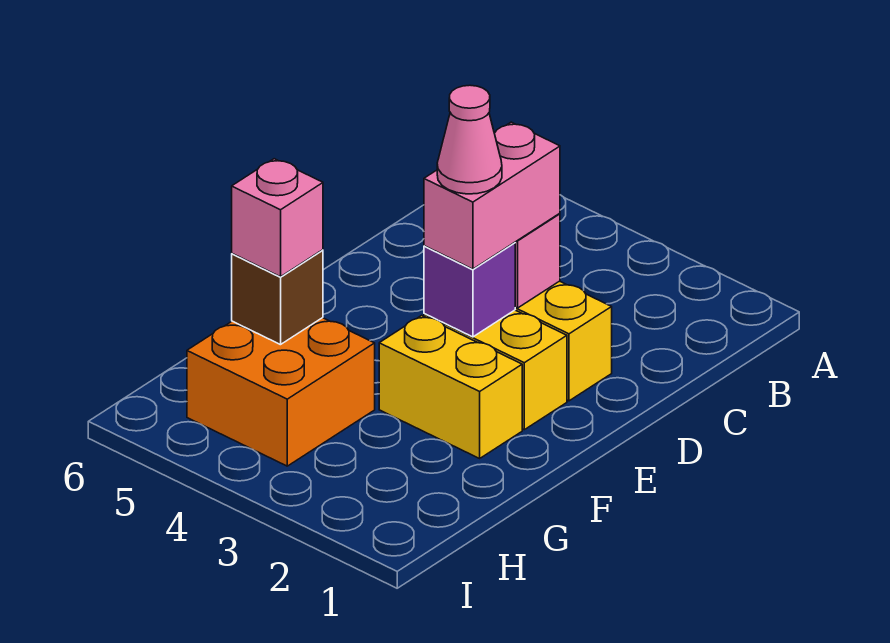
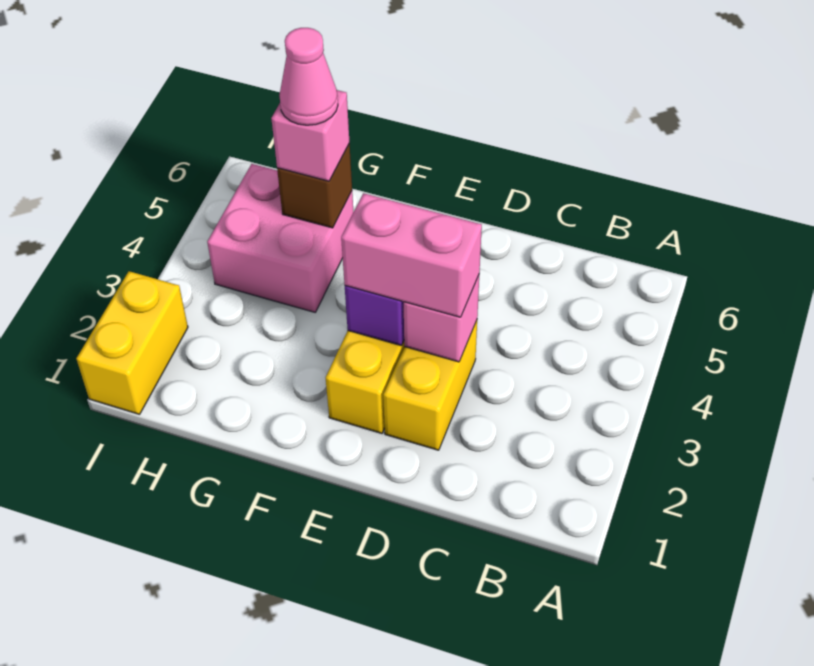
pink cone E3 level 4 -> pink cone G5 level 4
yellow brick F2:F3 level 1 -> yellow brick I1:I2 level 1
orange brick G4:H5 level 1 -> pink brick G4:H5 level 1

